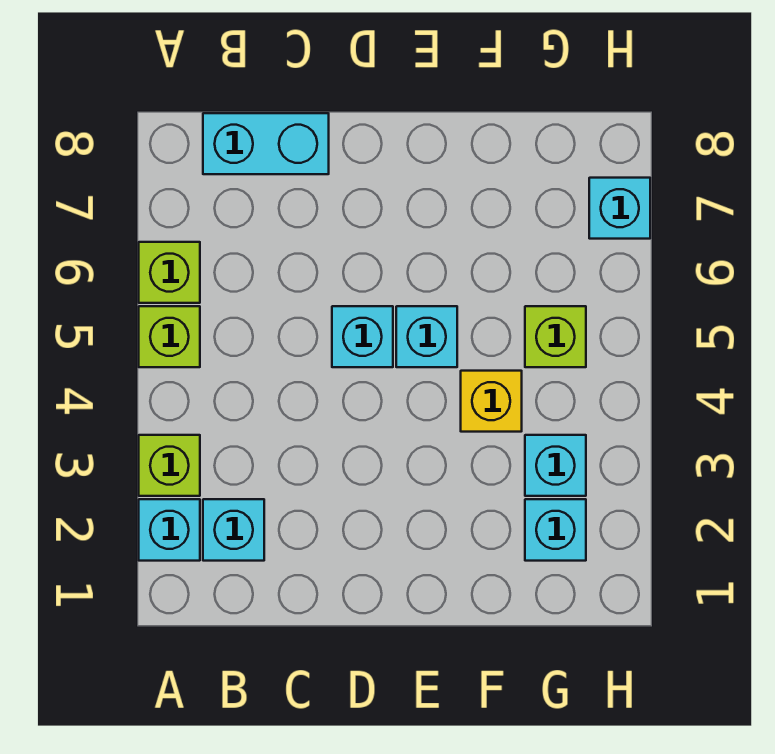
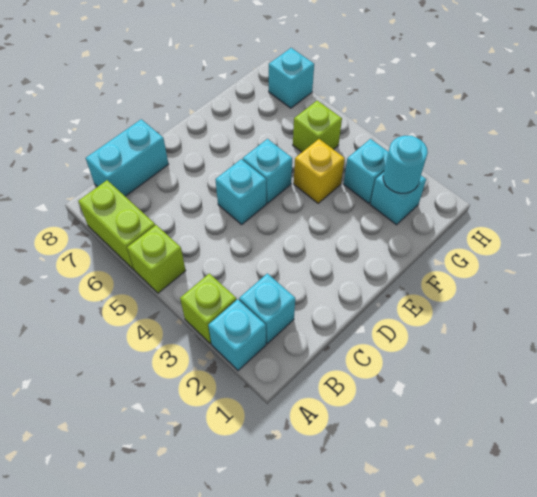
lime brick A6 level 1 -> lime brick A6:A7 level 1
none -> cyan round brick G2 level 2

